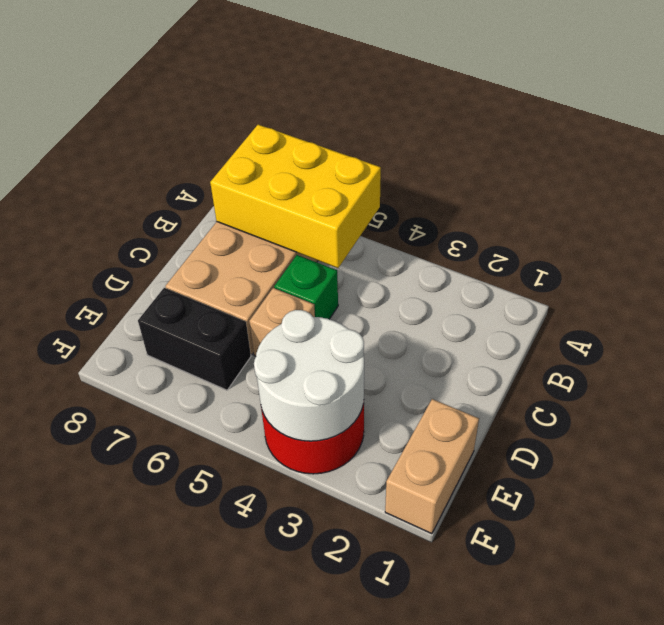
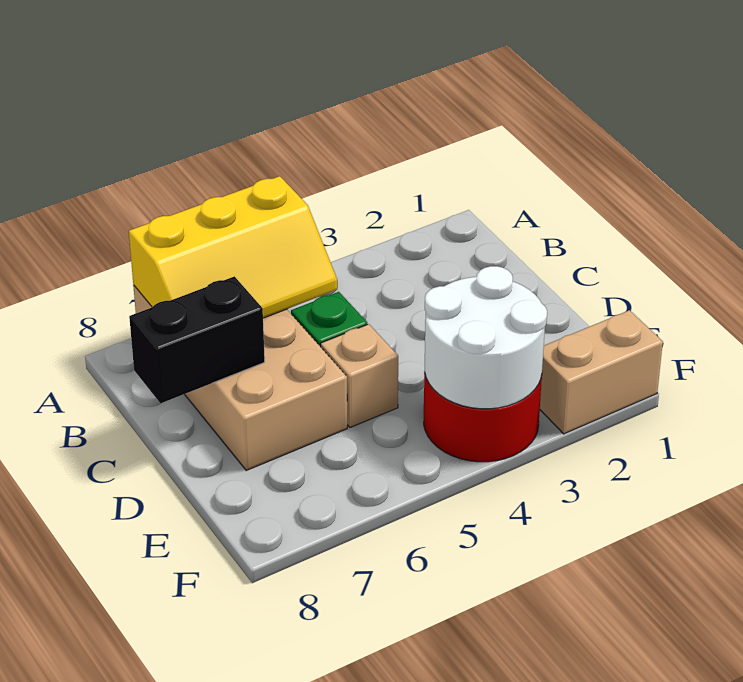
yellow brick A5:B7 level 2 -> yellow slope A5:B7 level 2 top A
tan brick E1:F1 level 1 -> tan brick F1:F2 level 1
black brick E6:E7 level 1 -> black brick C7:C8 level 2

